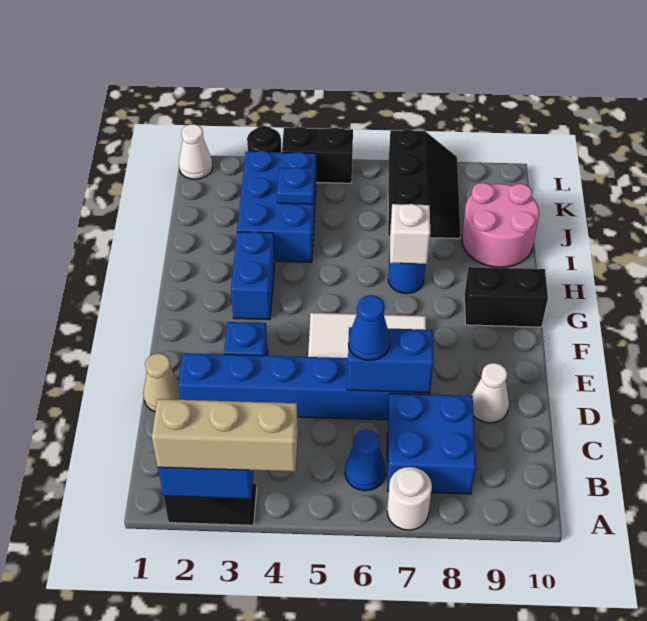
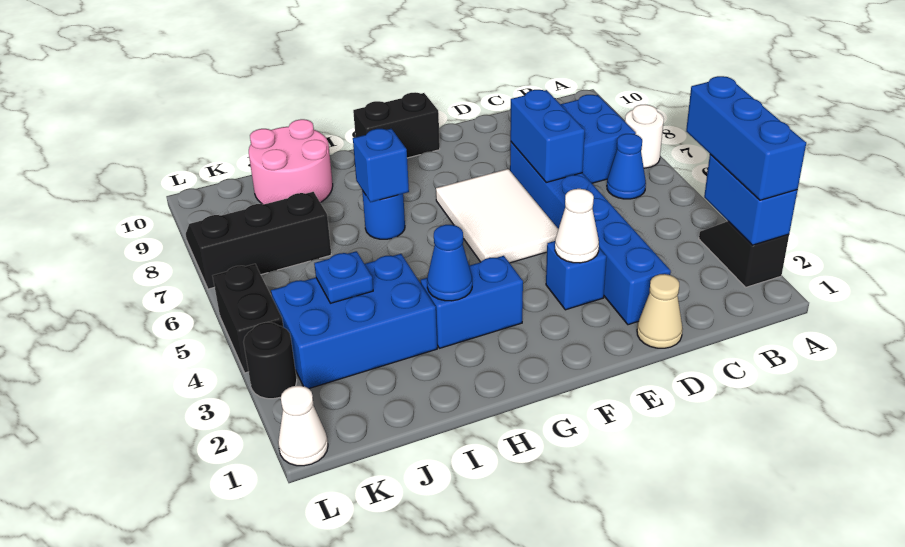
tan brick A2:A4 level 3 -> blue brick A2:A4 level 3
blue cone D6 level 3 -> blue cone H3 level 2
white cone D9 level 1 -> white cone E3 level 2
black brick G9:G10 level 1 -> black brick F10:G10 level 1
white brick H7 level 2 -> blue brick H7 level 2

